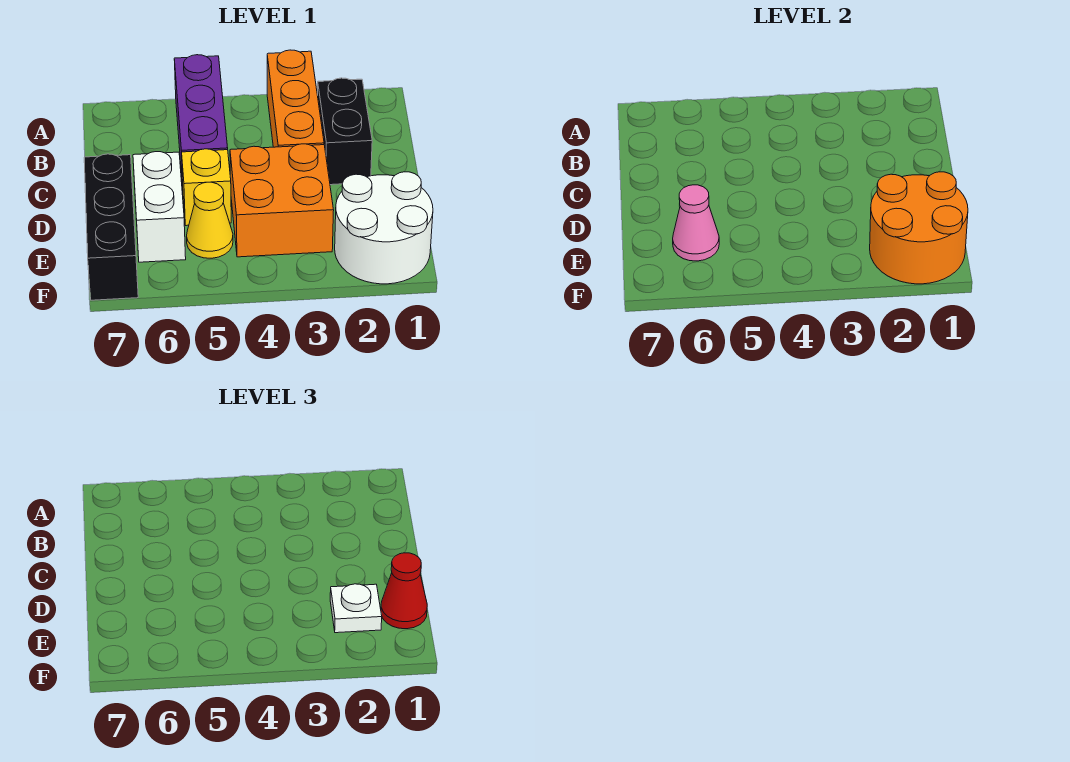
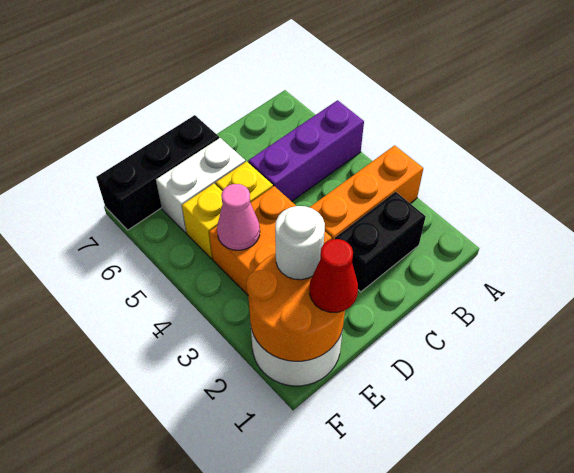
white plate E2 level 3 -> white round brick E2 level 3
yellow cone E5 level 1 -> yellow brick E5 level 1
pink cone E6 level 2 -> pink cone E4 level 2

